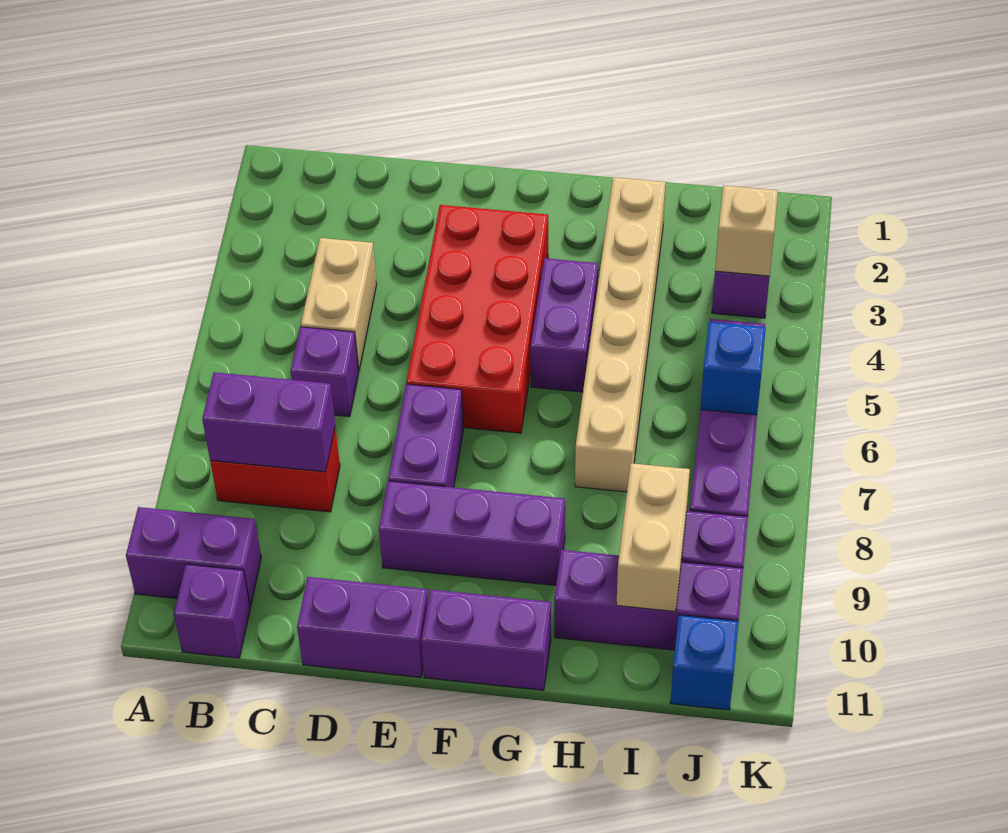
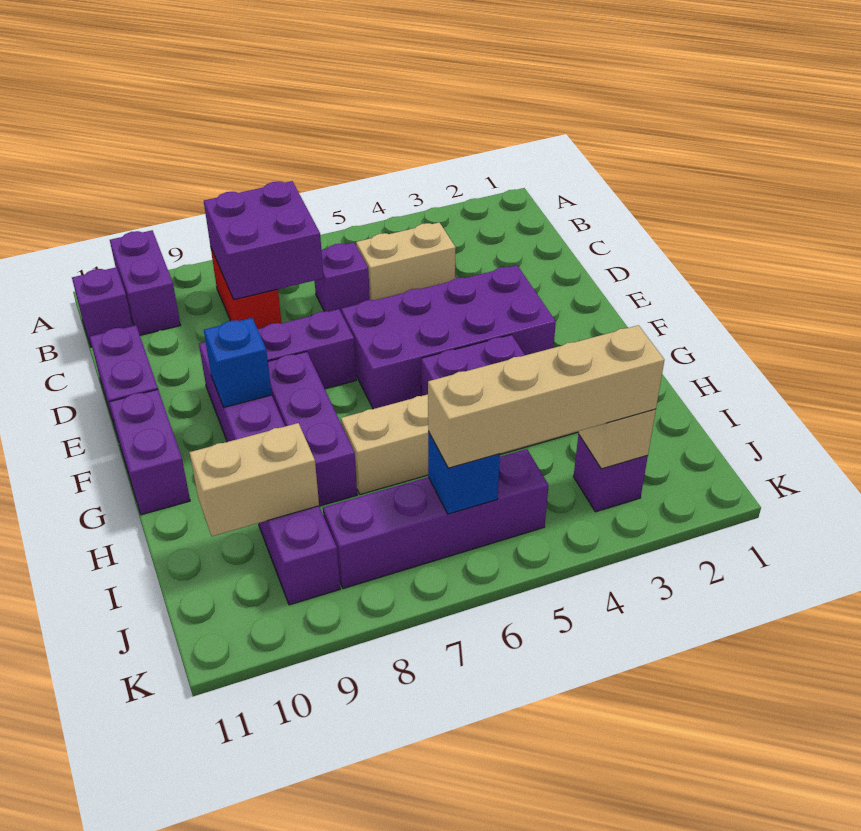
purple brick B8:C8 level 2 -> purple brick B7:C8 level 2
red brick E3:F6 level 1 -> purple brick E3:F6 level 1
purple brick H10:J10 level 1 -> purple brick F8:H8 level 1
none -> tan brick J3:J6 level 3
blue brick J11 level 1 -> blue brick F9 level 2

